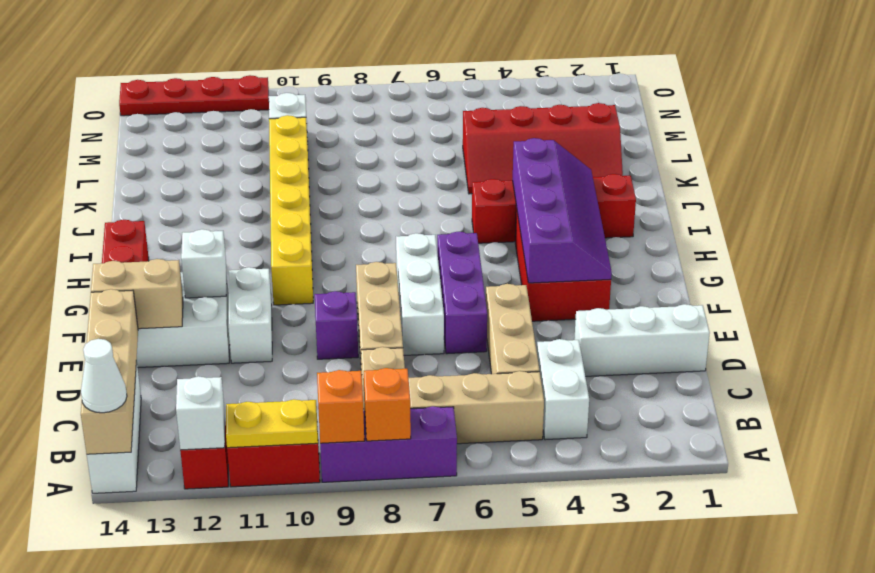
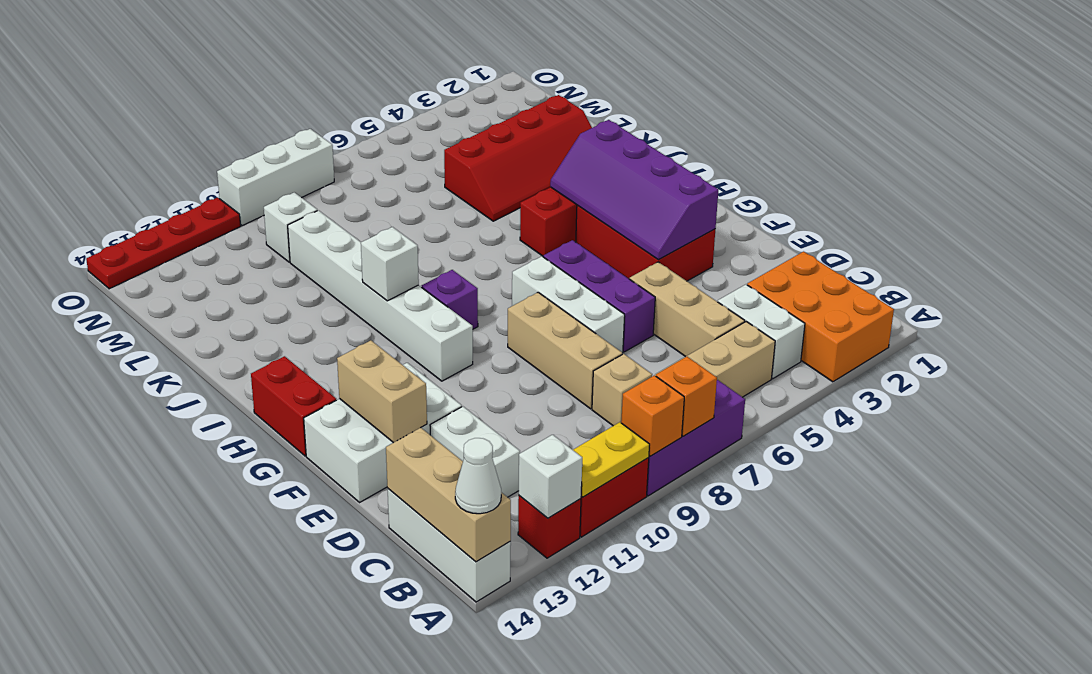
none -> orange brick A2:C3 level 1
tan brick A14:D14 level 2 -> tan brick A14:C14 level 2
white brick D1:D3 level 1 -> white brick O8:O10 level 1
purple brick E9 level 1 -> purple brick H9 level 1
white brick E11:F11 level 1 -> white brick C12:D12 level 1
tan brick E13:E14 level 2 -> tan brick E13:F13 level 2
purple slope F3:I4 level 2 top 4 -> purple slope F3:I4 level 2 top 3
white brick F12 level 2 -> white brick I10 level 2
yellow brick G10:L10 level 1 -> white brick G10:L10 level 1

